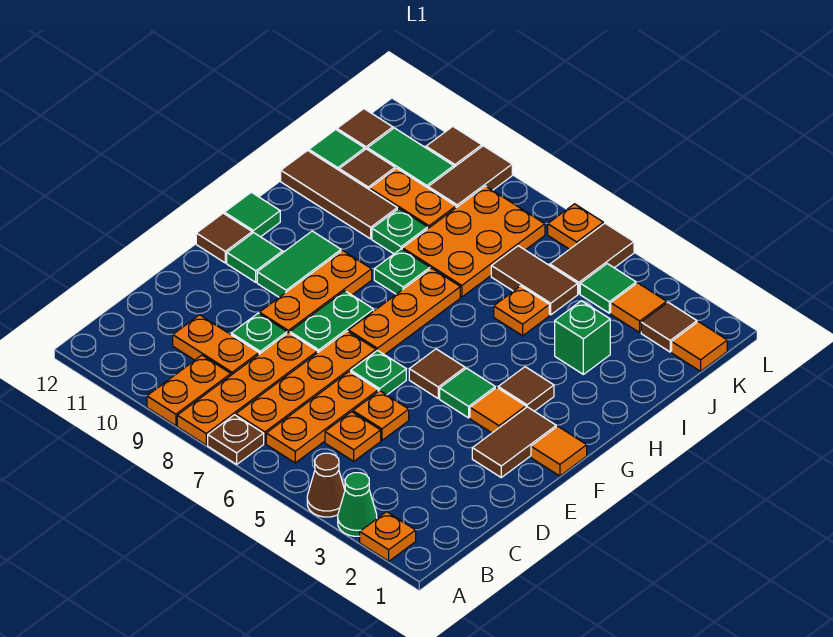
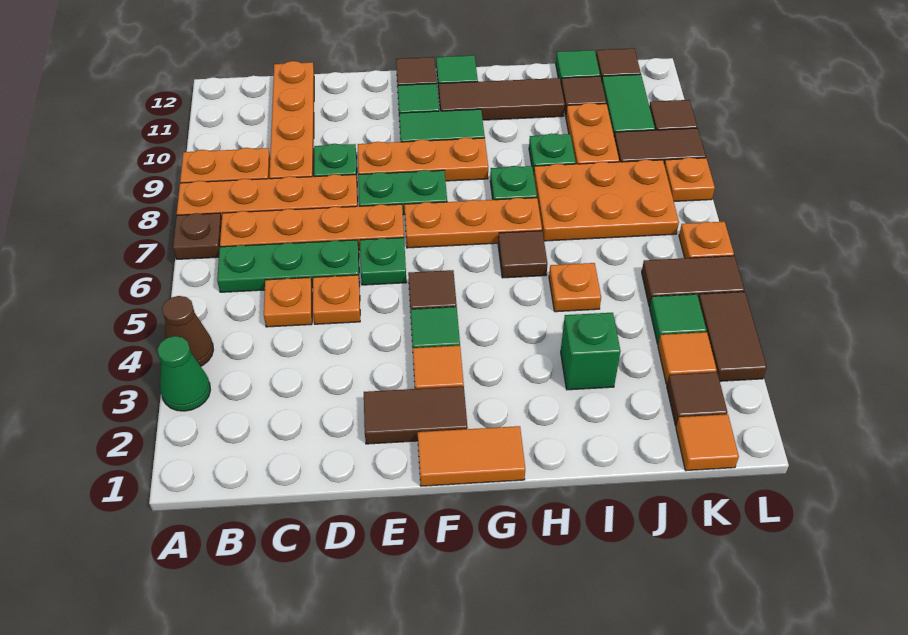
orange plate A2 level 1 -> orange plate L8 level 1
orange plate B6:D6 level 1 -> green plate B6:D6 level 1
orange plate C9:C10 level 1 -> orange plate C9:C12 level 1
orange tile F1 level 1 -> orange tile F1:G1 level 1
brown tile G3 level 1 -> brown tile H6 level 1
brown tile I10:I12 level 1 -> brown tile G11:I11 level 1
brown tile J5:J6 level 1 -> brown tile L3:L4 level 1

